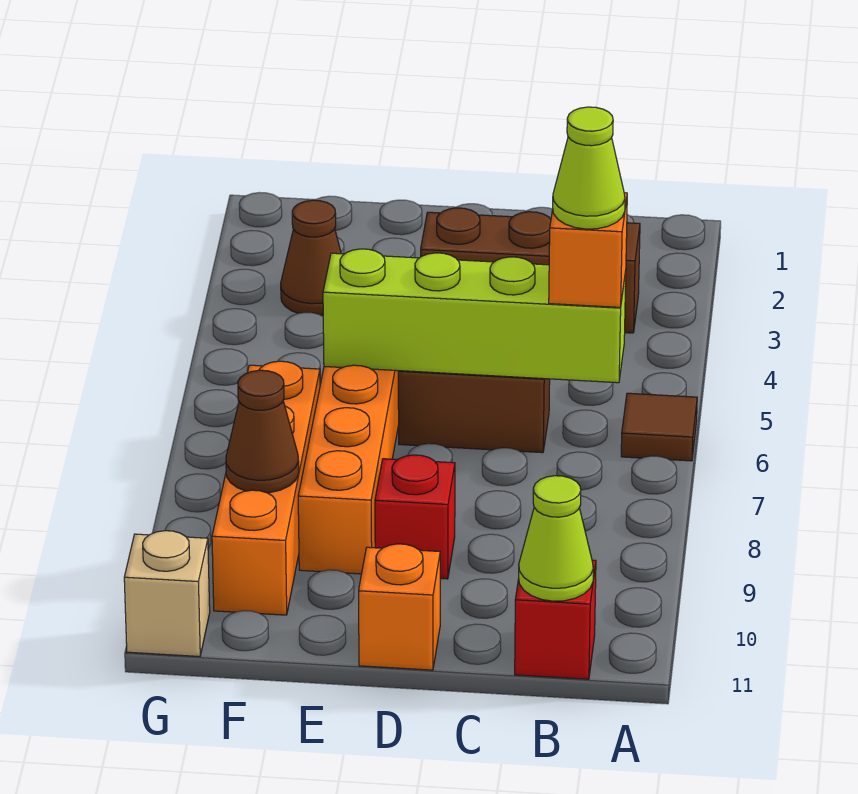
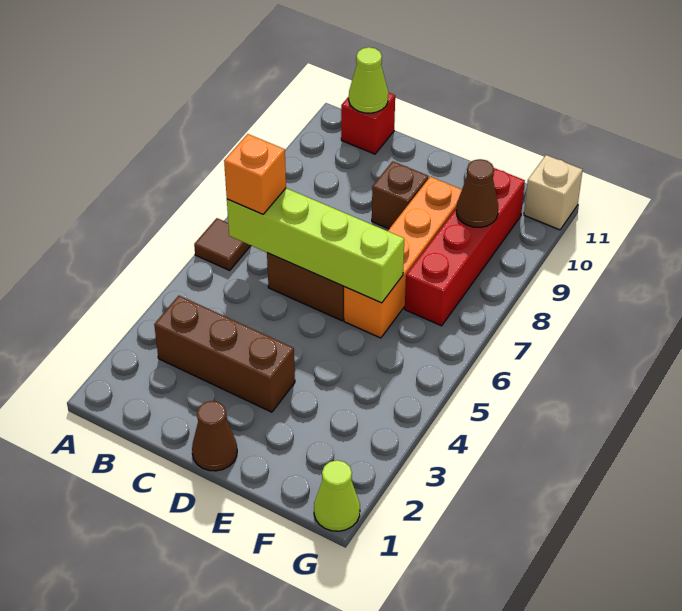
lime cone B6 level 4 -> lime cone G1 level 1
red brick D9 level 1 -> brown brick D9 level 1
orange brick D11 level 1 -> none
brown cone F3 level 1 -> brown cone D1 level 1
orange brick F7:F10 level 1 -> red brick F7:F10 level 1

